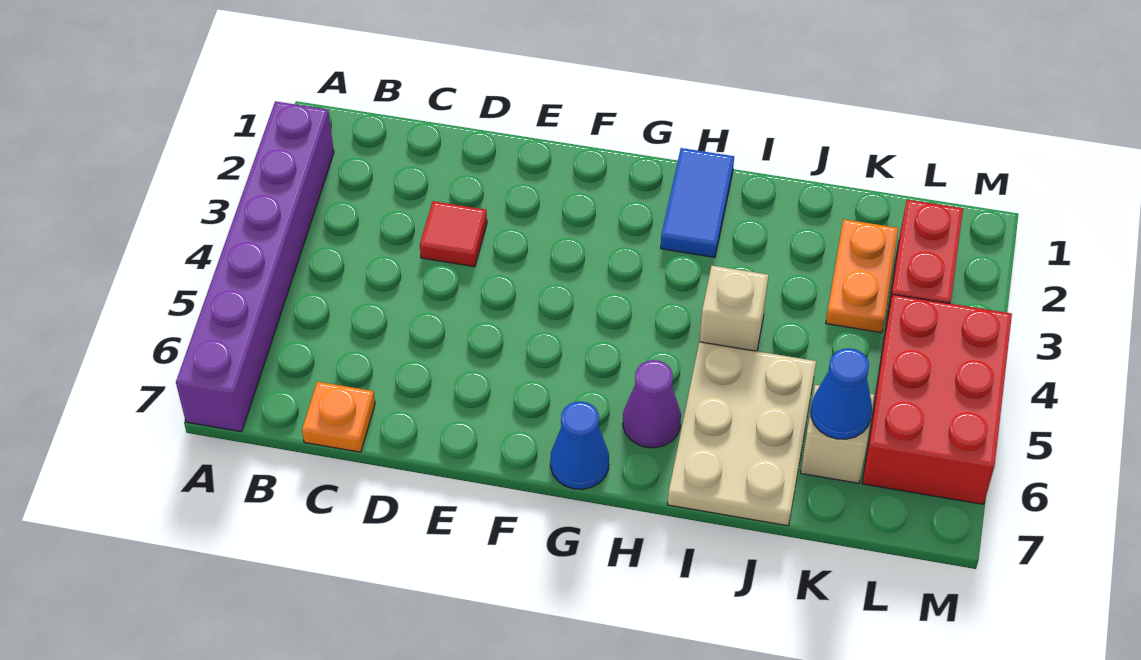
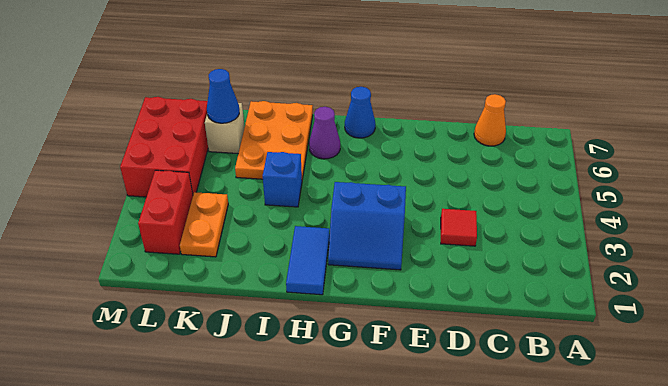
purple brick A2:A7 level 1 -> none
orange plate C7 level 1 -> orange cone C7 level 1
none -> blue slope F2:G3 level 1 top 3
tan brick I4 level 1 -> blue brick I4 level 1
tan plate I5:J7 level 1 -> orange plate I5:J7 level 1

